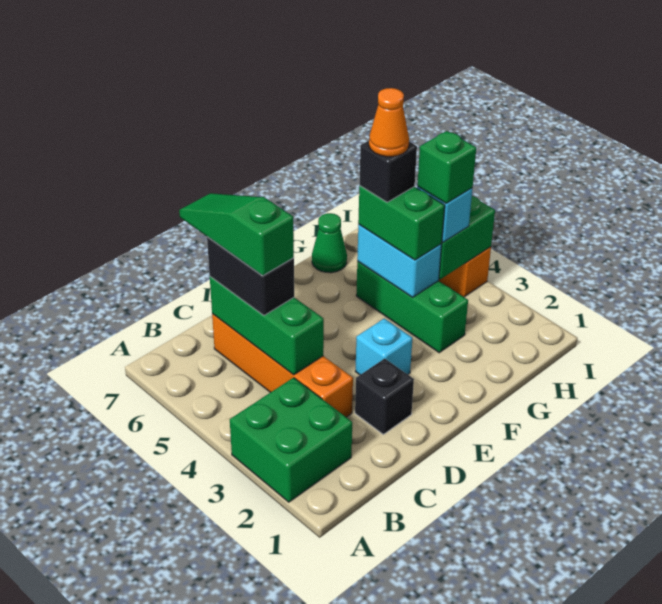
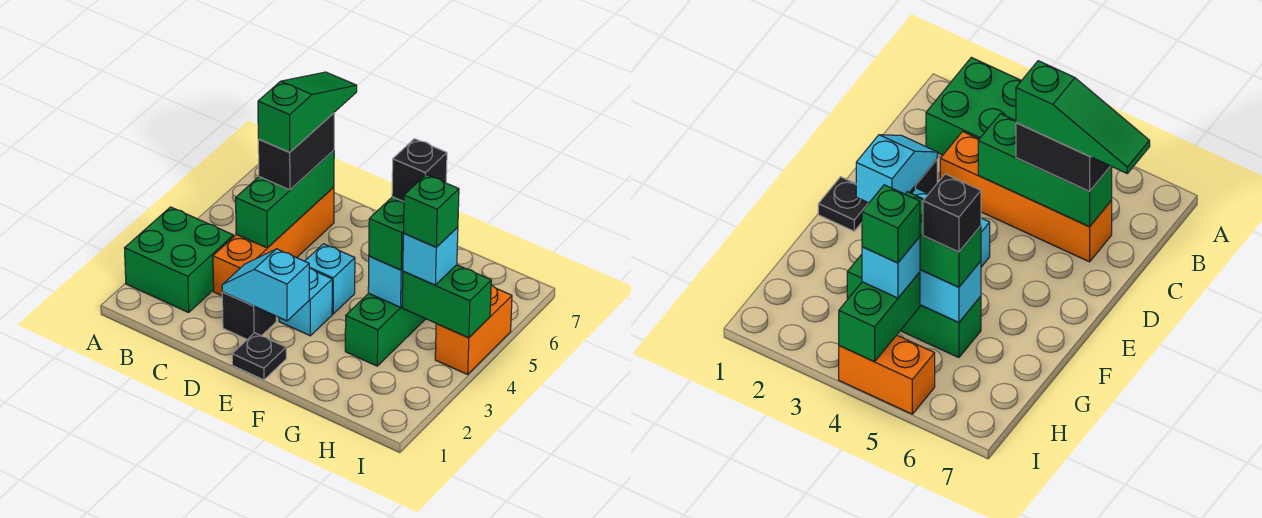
none -> cyan slope D2:E2 level 2 top E
none -> black plate E1 level 1
none -> cyan brick E4 level 1
orange cone G5 level 5 -> none
green cone G7 level 1 -> none

